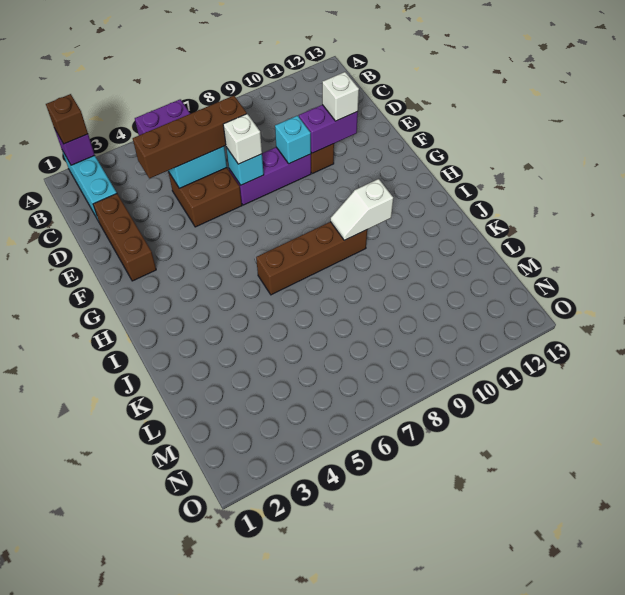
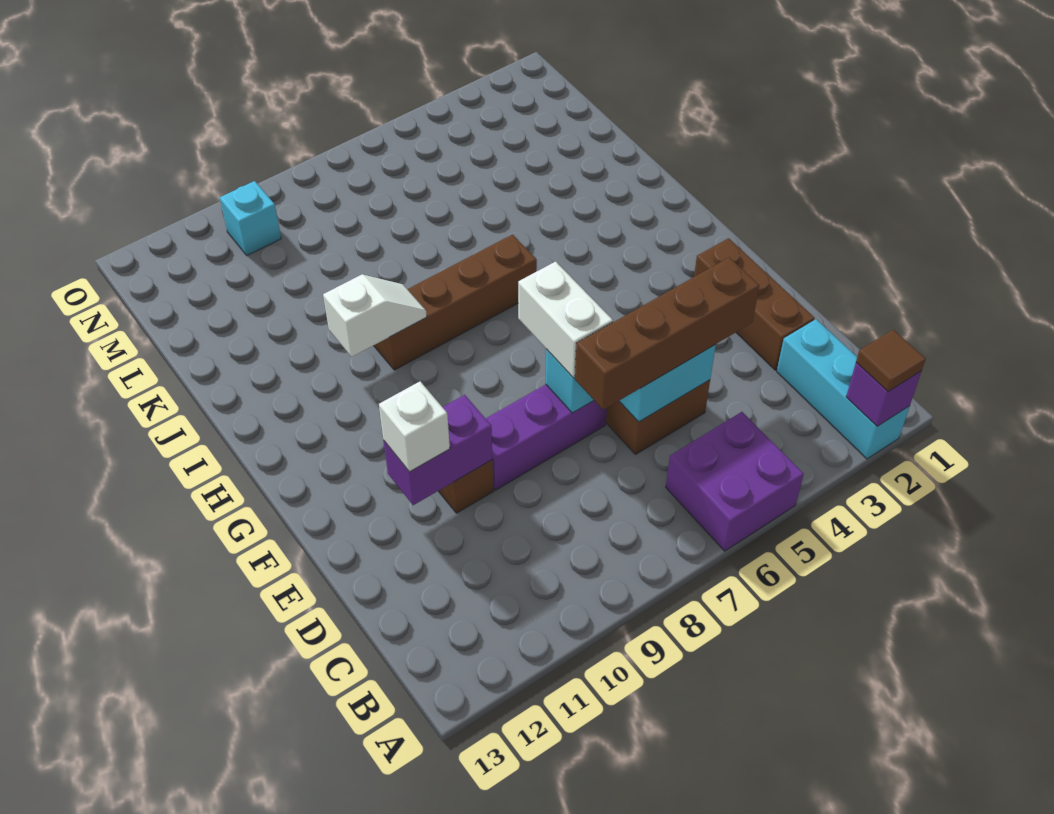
brown brick A2 level 3 -> brown tile A2 level 3
white brick E7 level 3 -> white brick E7:F7 level 3
cyan brick E9 level 2 -> cyan brick N10 level 1

